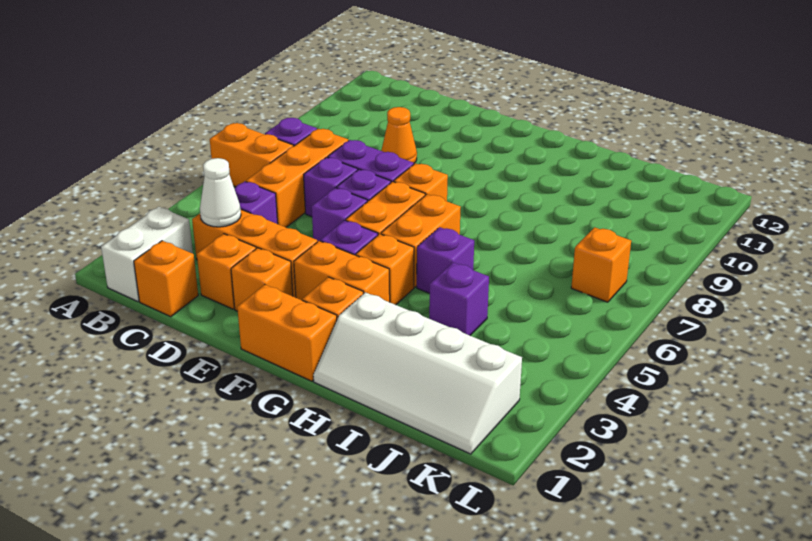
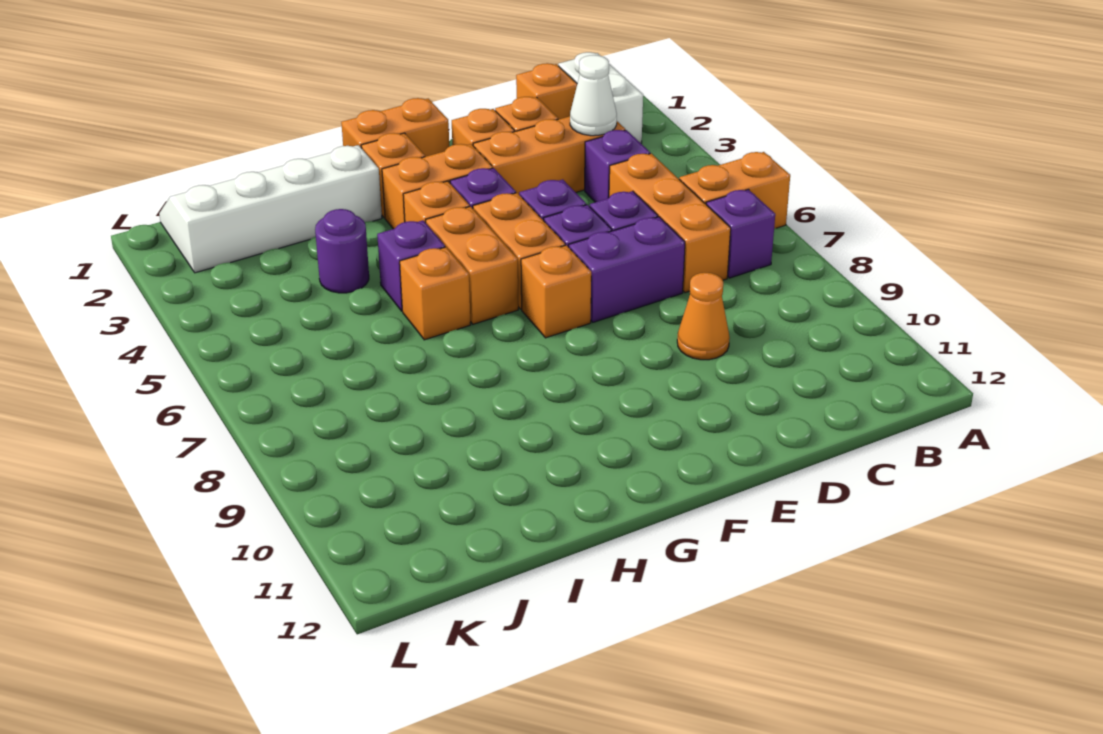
purple brick I4 level 1 -> purple round brick I4 level 1
orange brick K7 level 1 -> orange brick H6 level 1

